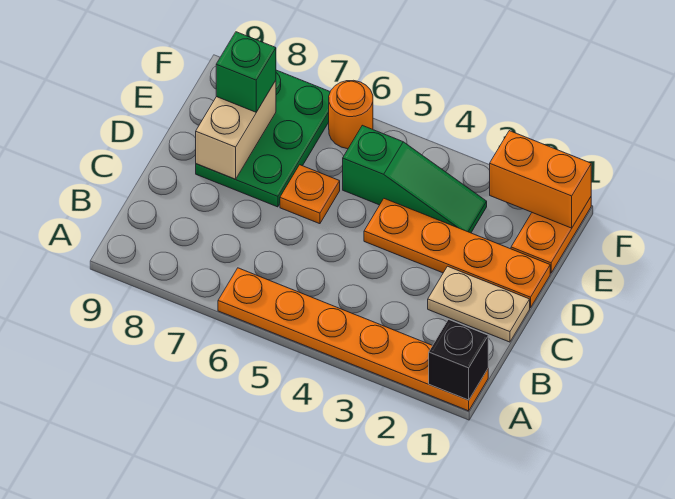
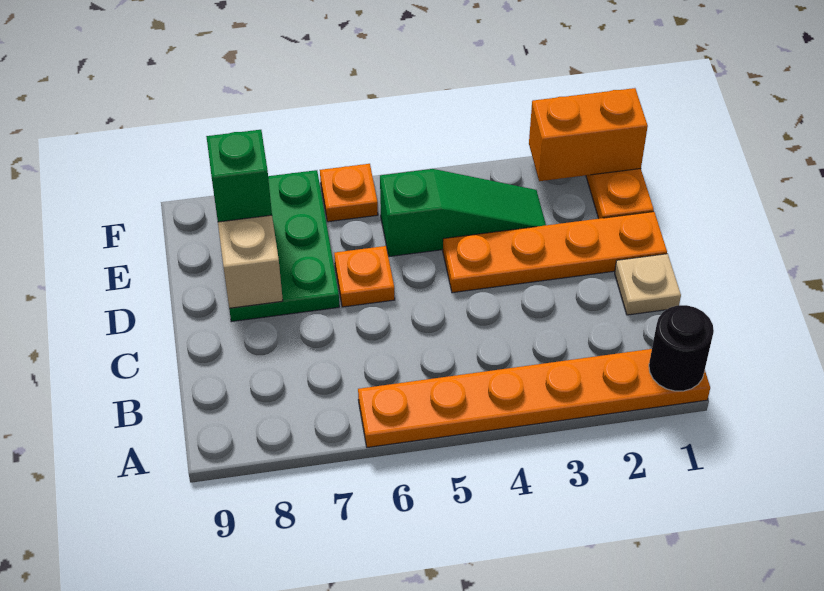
black brick A1 level 2 -> black round brick A1 level 2
tan plate C1:C2 level 1 -> tan plate C1 level 1
orange round brick F6 level 1 -> orange plate F6 level 1

